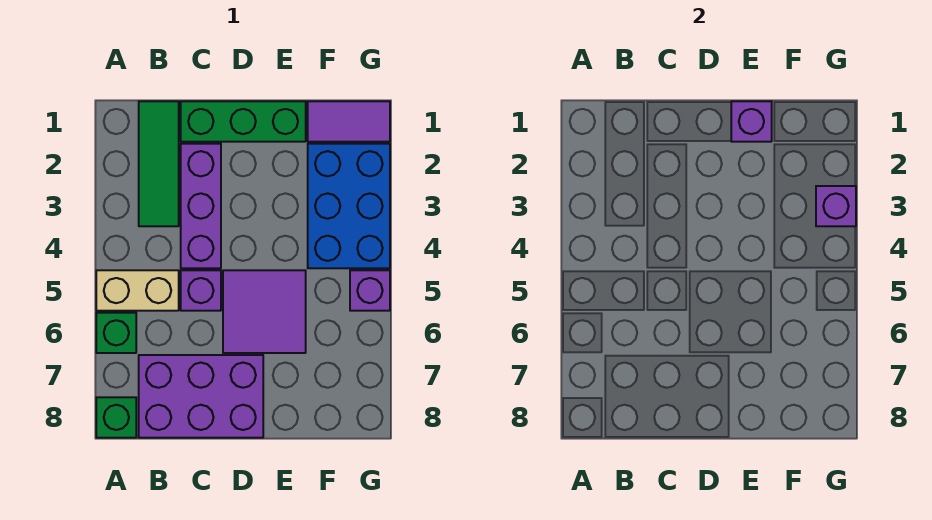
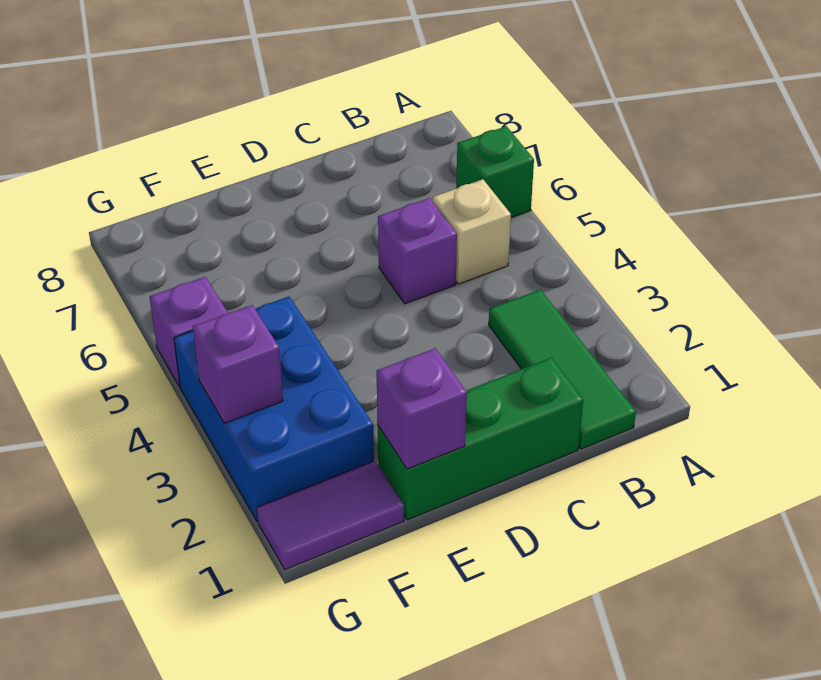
tan brick A5:B5 level 1 -> tan brick B5 level 1
green brick A8 level 1 -> none
purple brick B7:D8 level 1 -> none
purple brick C2:C4 level 1 -> none
purple tile D5:E6 level 1 -> none

